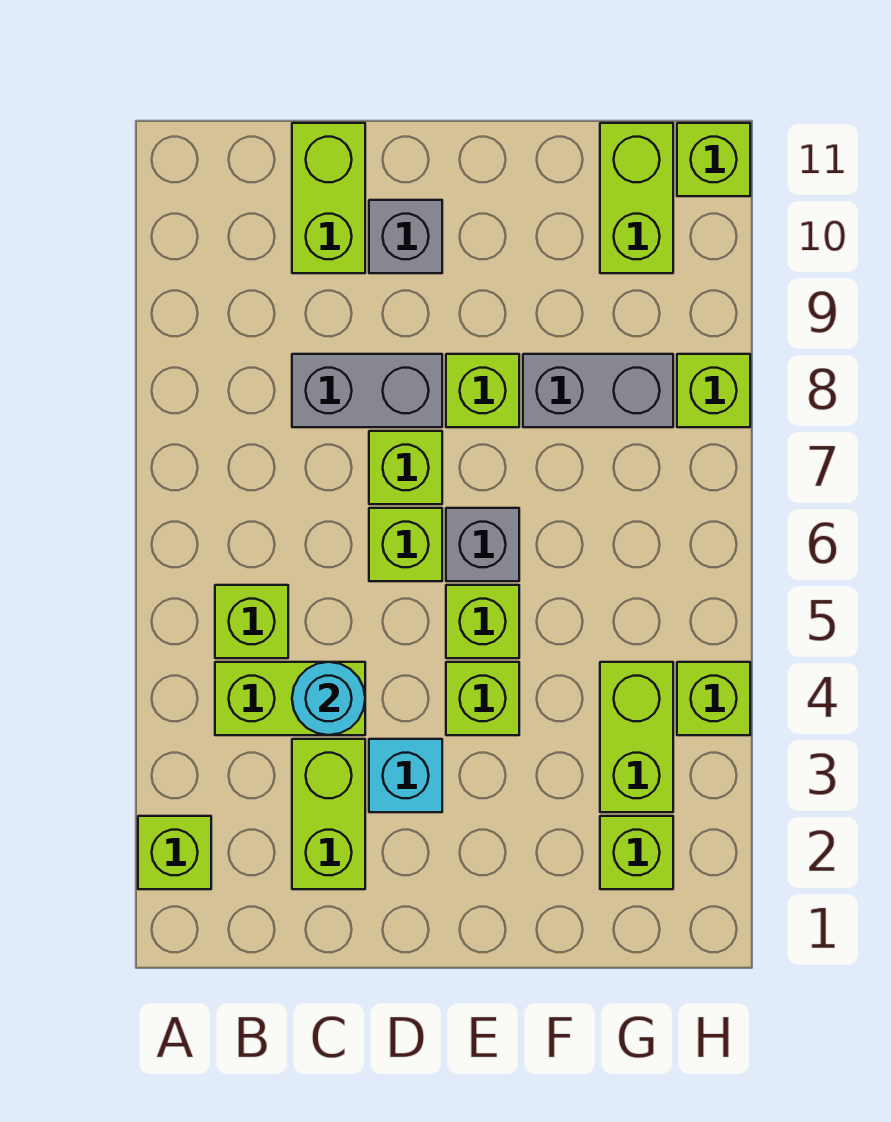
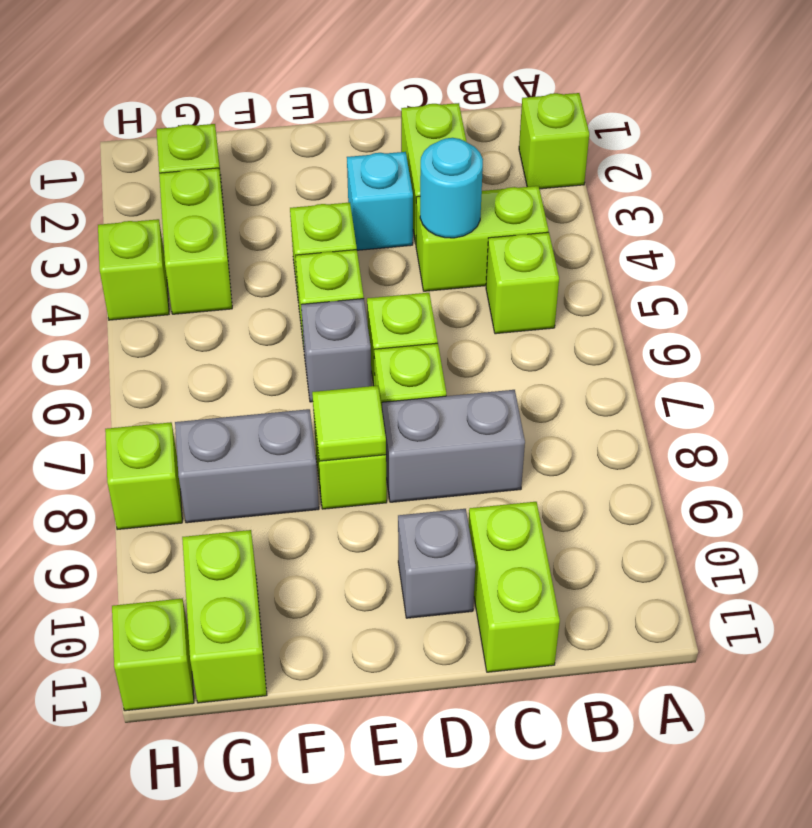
none -> lime tile E8 level 2

